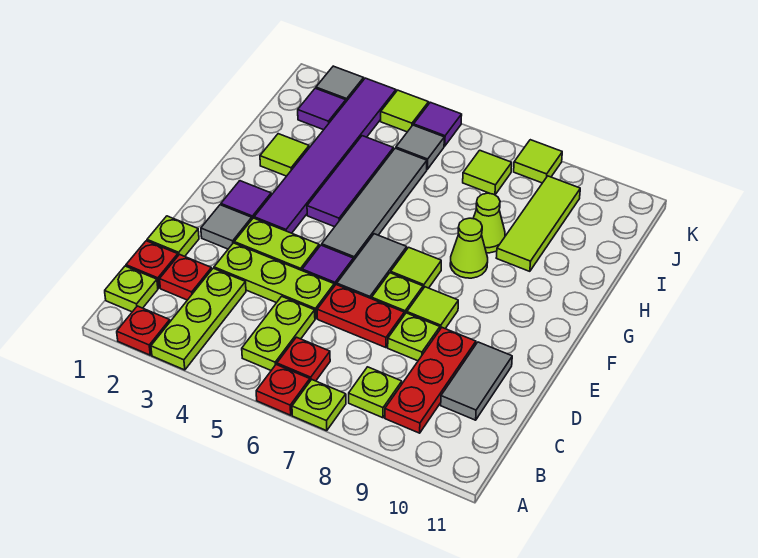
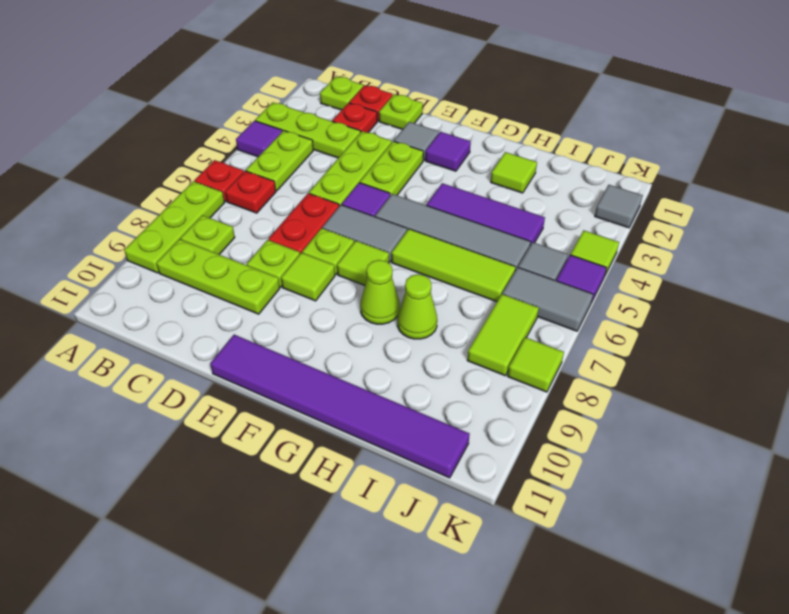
red plate A2 level 1 -> none
lime plate A7 level 1 -> lime plate A7:A9 level 1
lime plate B5:C5 level 1 -> lime plate B4:B5 level 1
red plate B9:D9 level 1 -> lime plate B9:D9 level 1
grey tile C10:D10 level 1 -> grey tile J6:K6 level 1
purple tile F3:K3 level 1 -> purple tile E11:J11 level 1
lime tile H9:J9 level 1 -> lime tile G6:I6 level 1
purple tile J2 level 1 -> purple tile A4 level 1
lime tile J7 level 1 -> lime tile J7:J8 level 1

